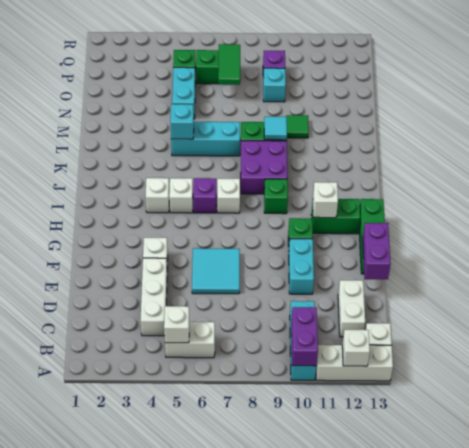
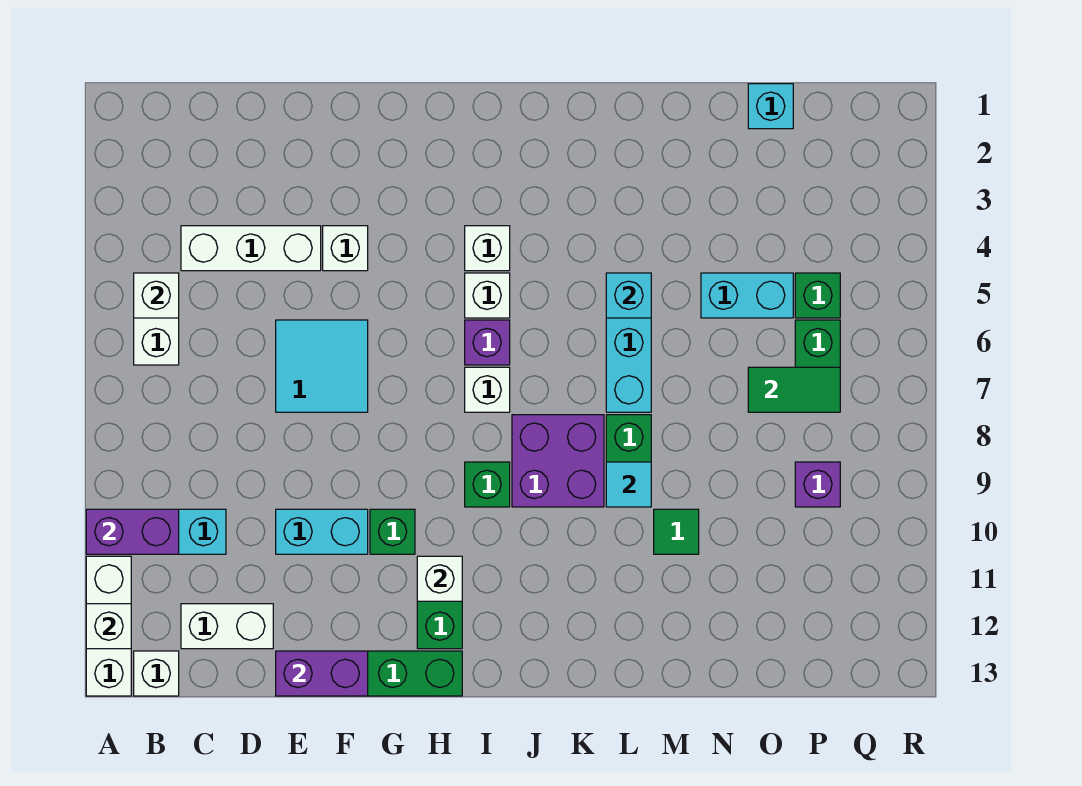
cyan brick O9 level 1 -> cyan brick O1 level 1

